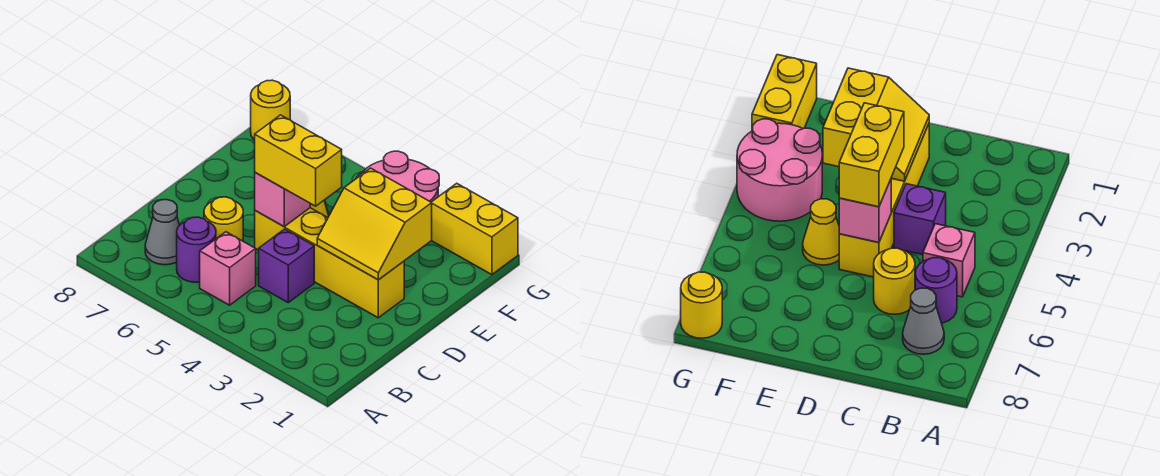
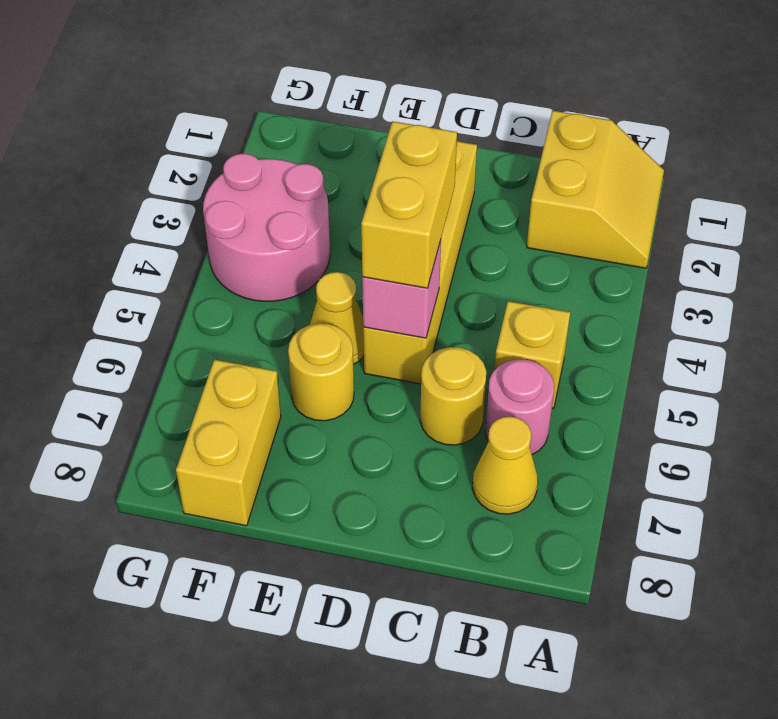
pink brick B5 level 1 -> yellow brick B5 level 1
purple round brick B6 level 1 -> pink round brick B6 level 1
grey cone B7 level 1 -> yellow cone B7 level 1
purple brick C4 level 1 -> none
yellow slope D2:E3 level 2 top E -> yellow slope A1:B2 level 1 top B
yellow brick G1:G2 level 1 -> yellow brick F7:F8 level 1
yellow round brick G8 level 1 -> yellow round brick E6 level 1

